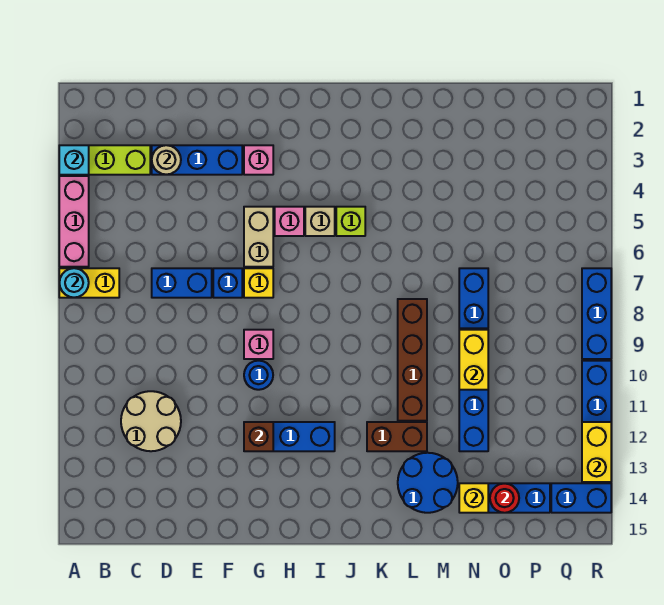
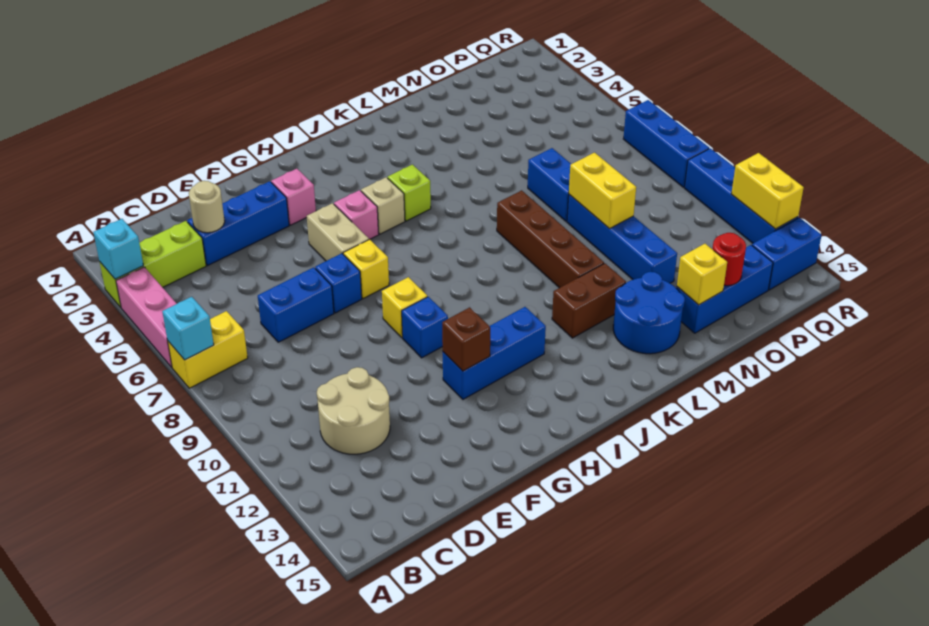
cyan round brick A7 level 2 -> cyan brick A7 level 2
pink brick G9 level 1 -> yellow brick G9 level 1
blue round brick G10 level 1 -> blue brick G10 level 1

